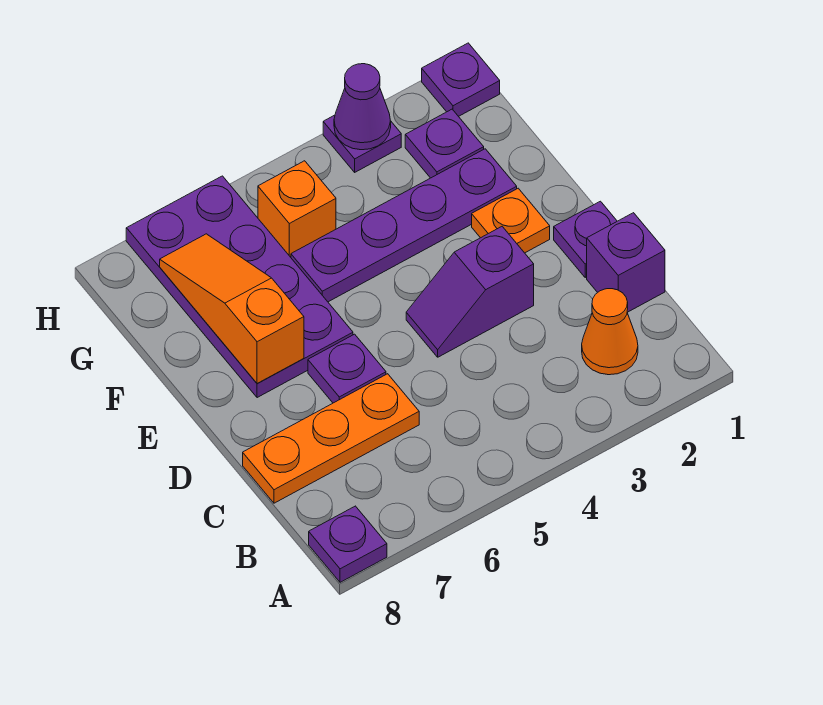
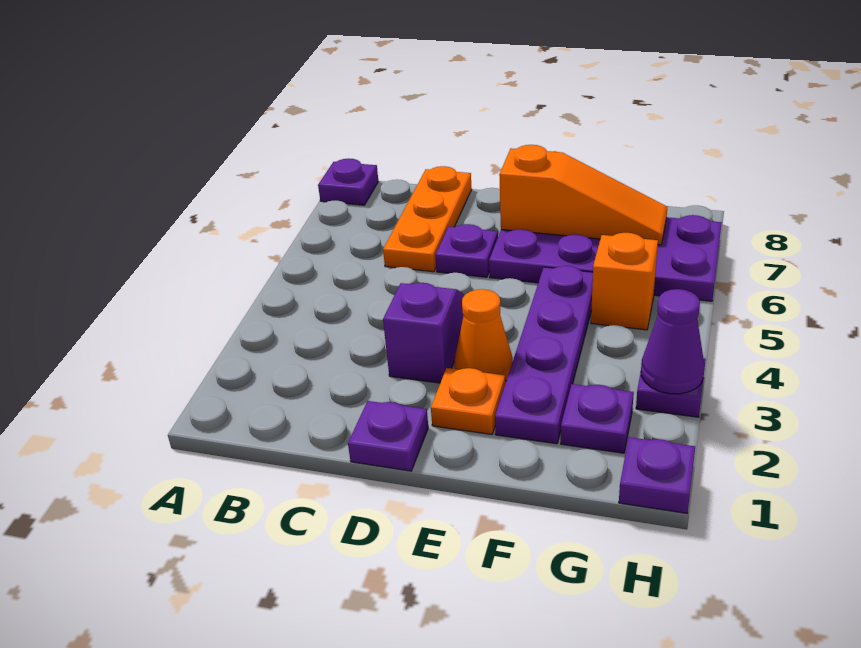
orange cone B2 level 1 -> orange cone E3 level 1
purple brick C1 level 1 -> none

